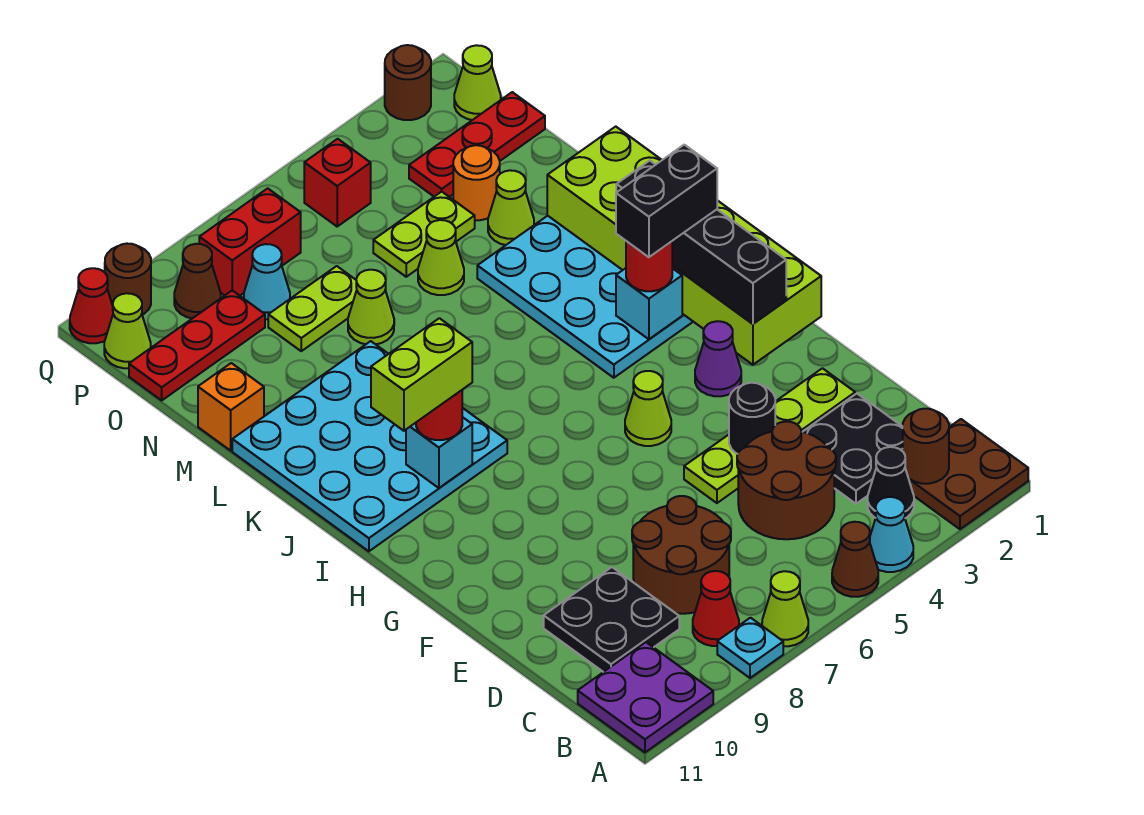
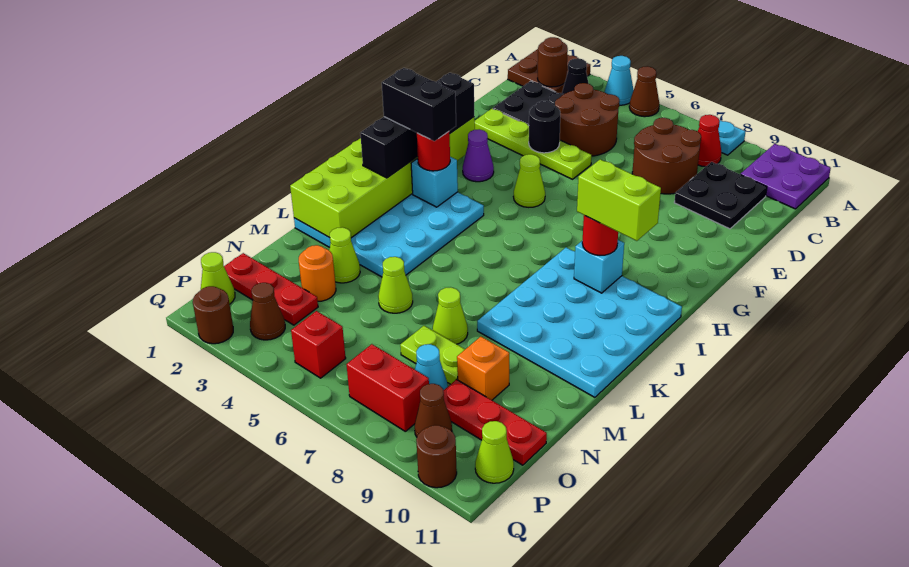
lime cone A7 level 1 -> none
orange brick M11 level 1 -> orange brick N9 level 1
lime plate N4:N5 level 1 -> none
none -> brown cone P3 level 1
red cone Q11 level 1 -> none

